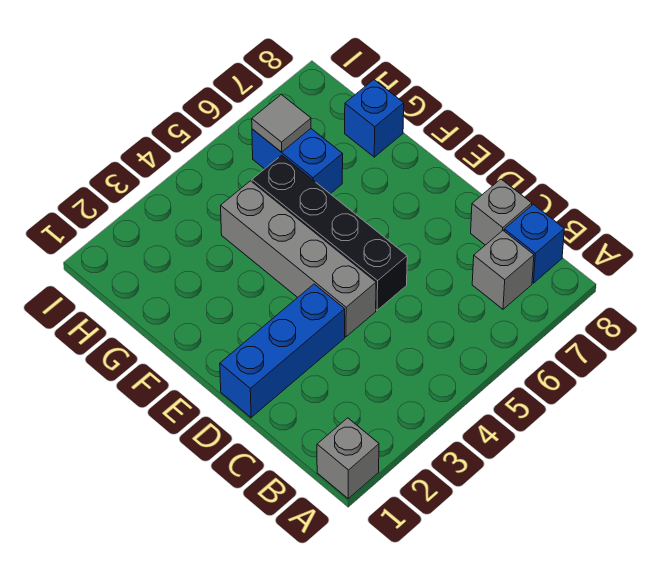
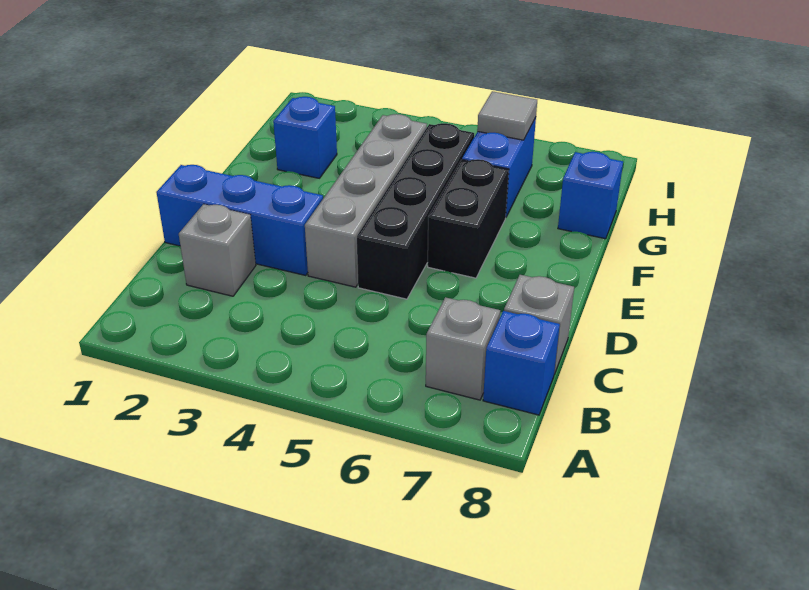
grey brick A1 level 1 -> grey brick C2 level 1
none -> black brick E6:F6 level 1
none -> blue brick G2 level 1

